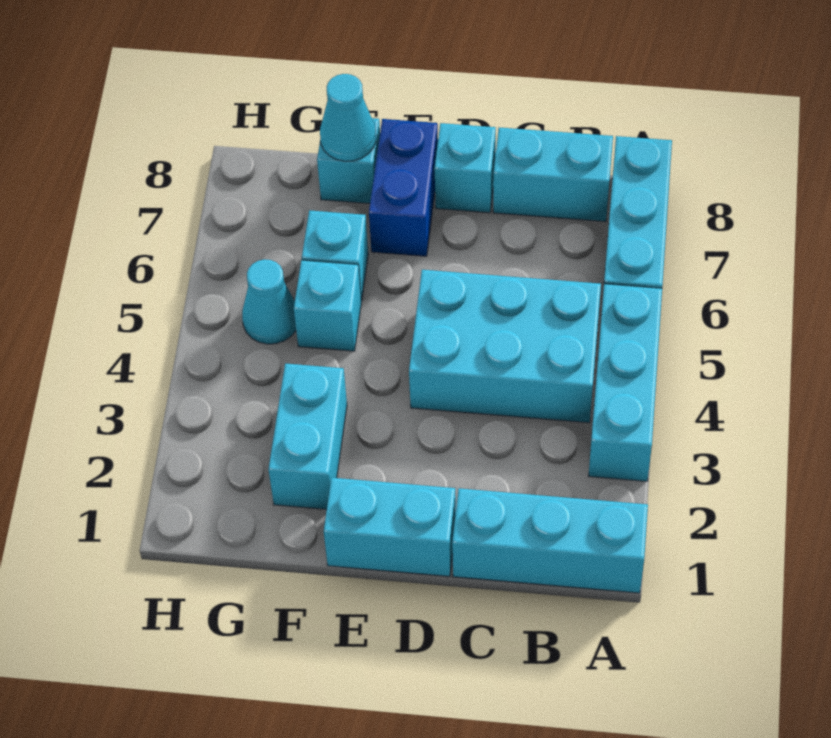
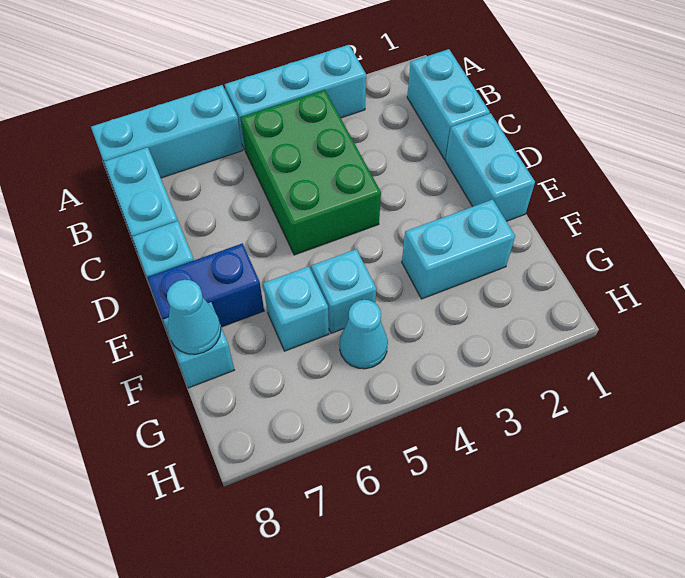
cyan brick A1:C1 level 1 -> cyan brick B1:C1 level 1
cyan brick B4:D5 level 1 -> green brick B4:D5 level 1

